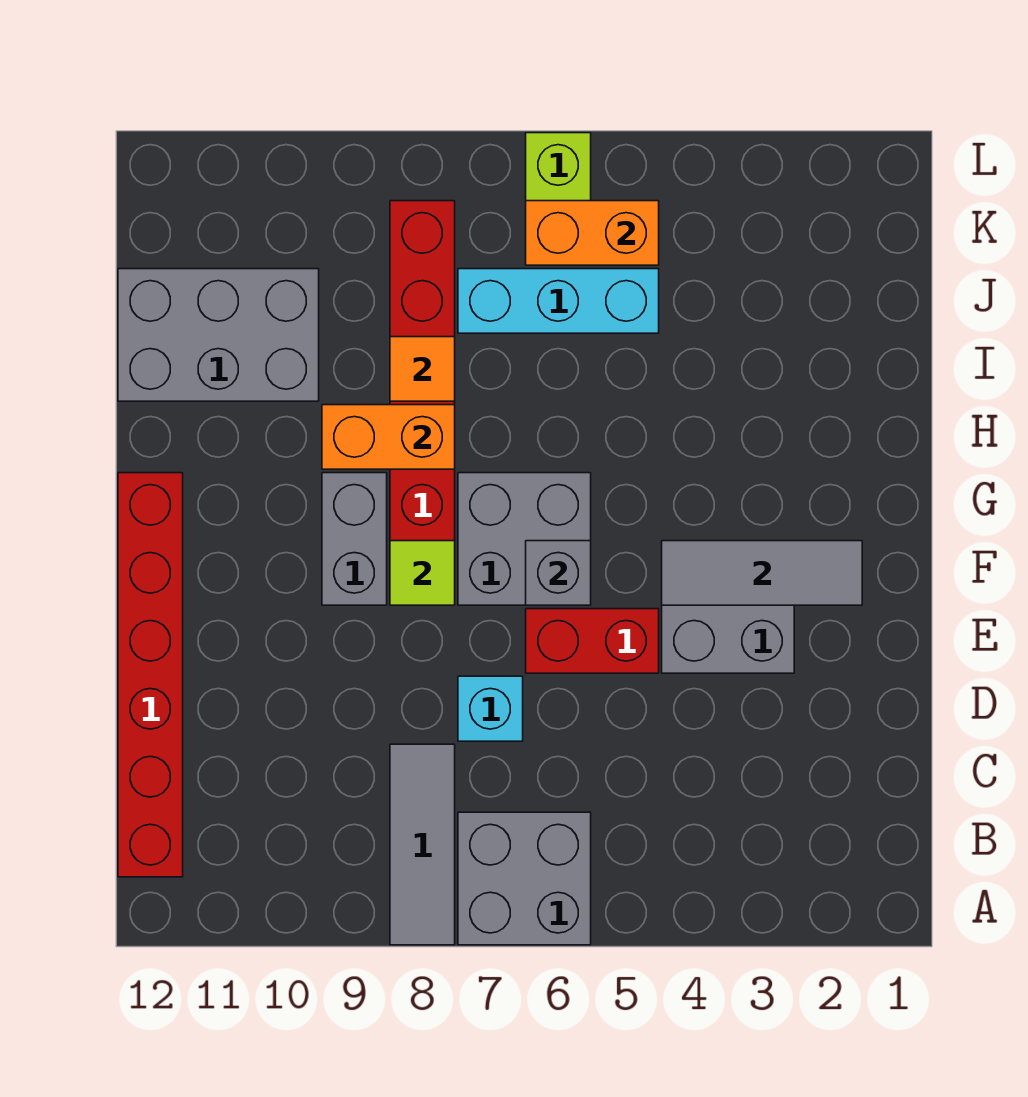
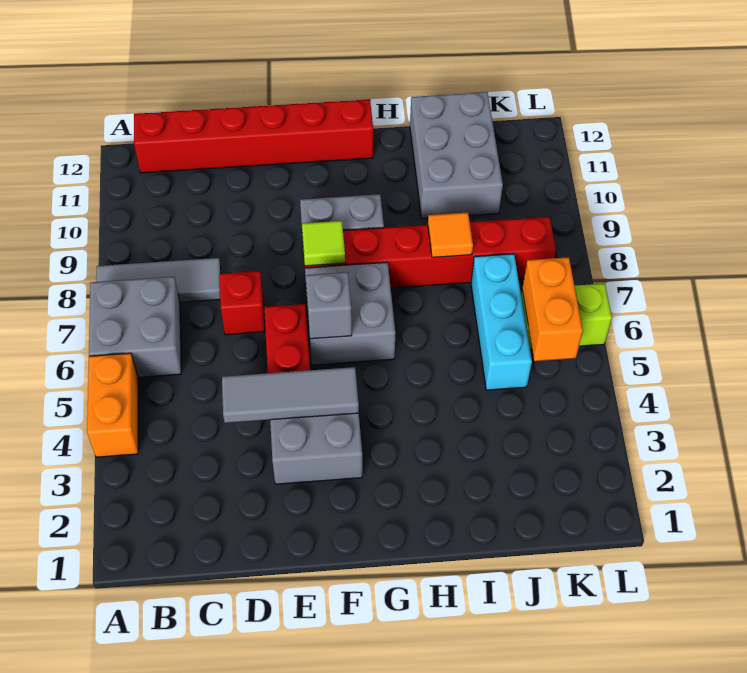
cyan brick D7 level 1 -> red brick D7 level 1
grey tile F2:F4 level 2 -> grey tile D4:F4 level 2
orange brick H8:H9 level 2 -> orange brick A4:A5 level 1

